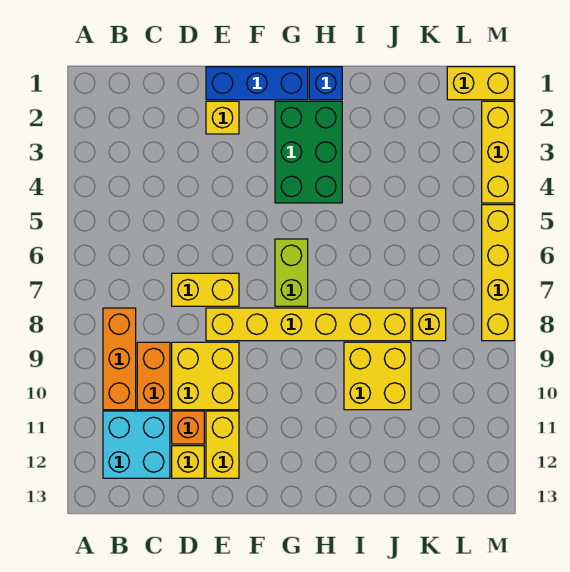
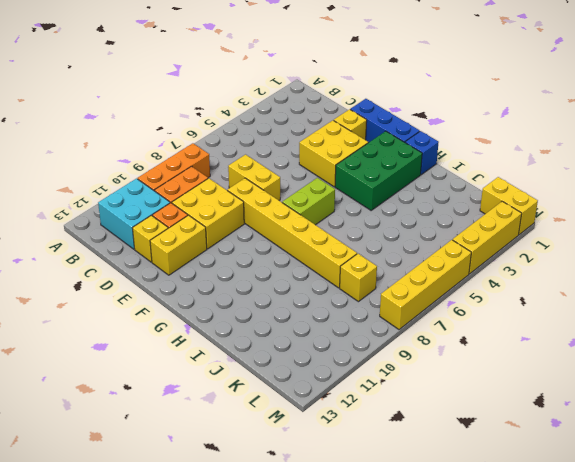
yellow brick I9:J10 level 1 -> yellow brick E3:F4 level 1

